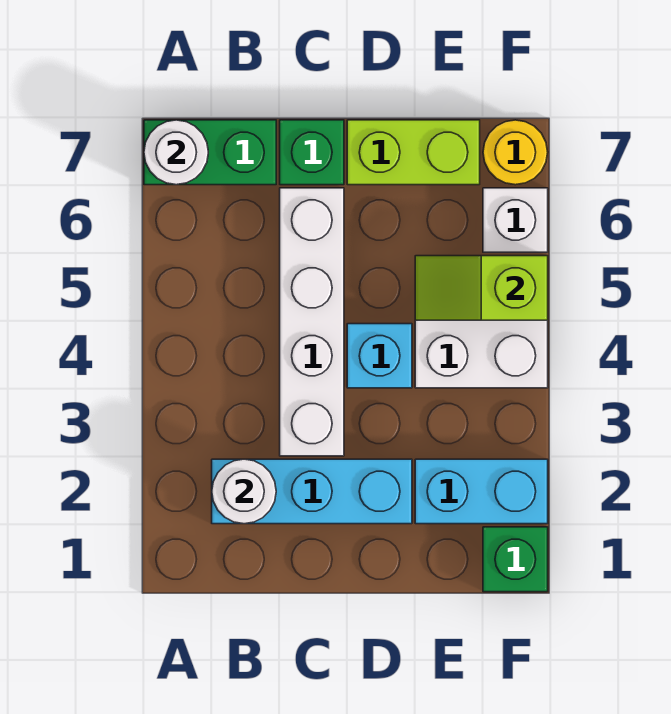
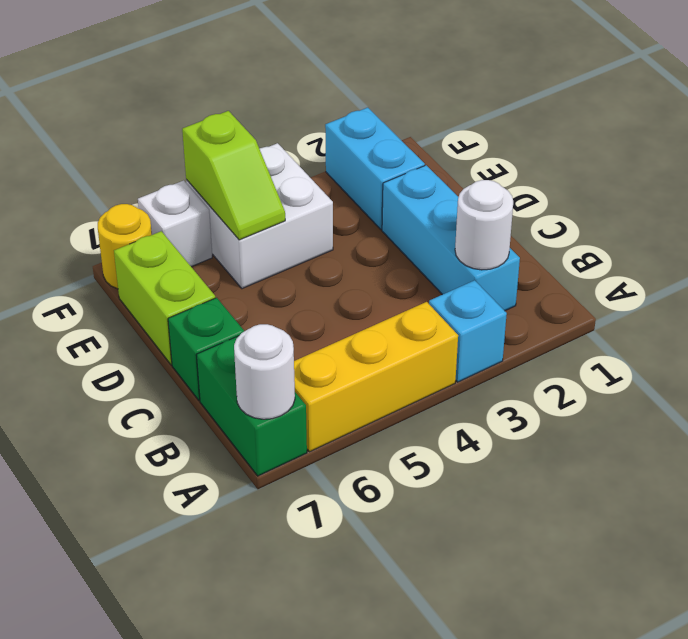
none -> yellow brick A4:A6 level 1
white brick C3:C6 level 1 -> none
cyan brick D4 level 1 -> cyan brick A3 level 1
green brick F1 level 1 -> none

